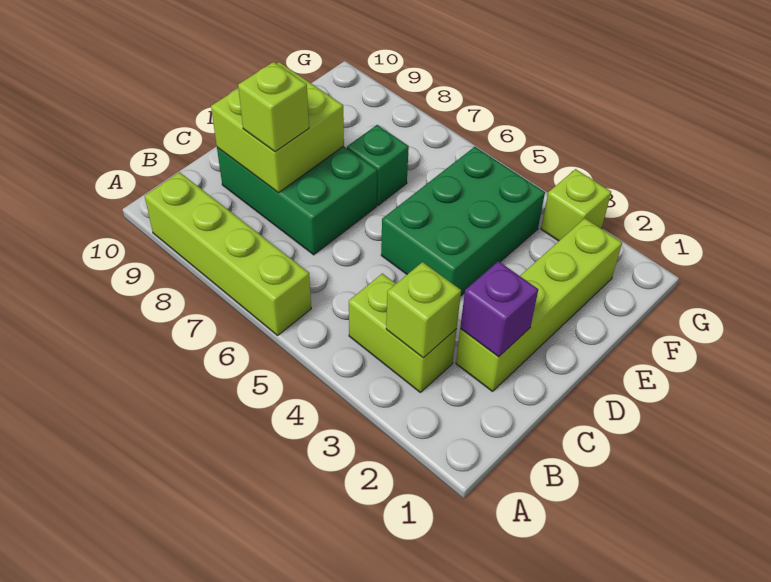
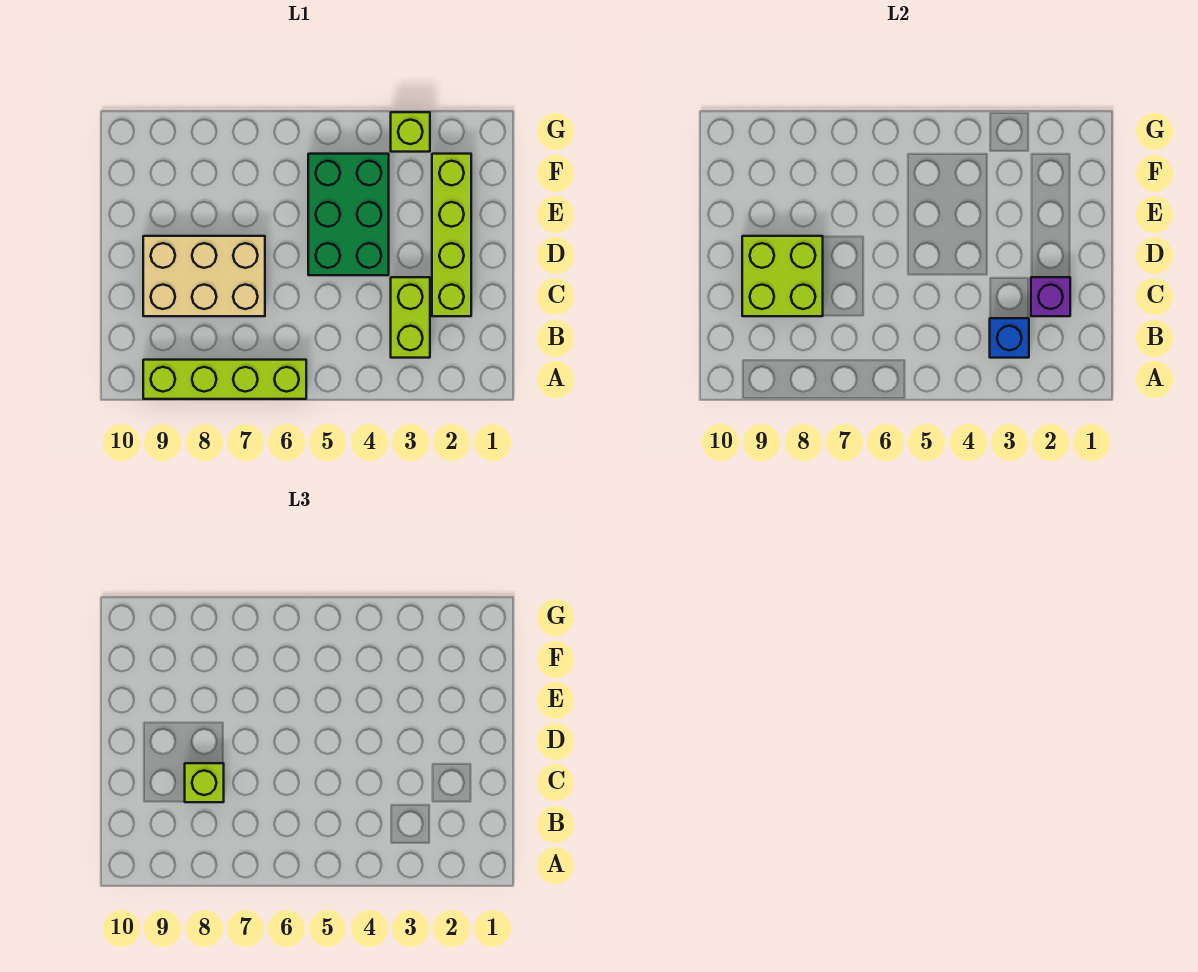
lime brick B3:B4 level 1 -> lime brick B3:C3 level 1
lime brick B3 level 2 -> blue brick B3 level 2
green brick C7:D9 level 1 -> tan brick C7:D9 level 1
green brick E7 level 1 -> none

